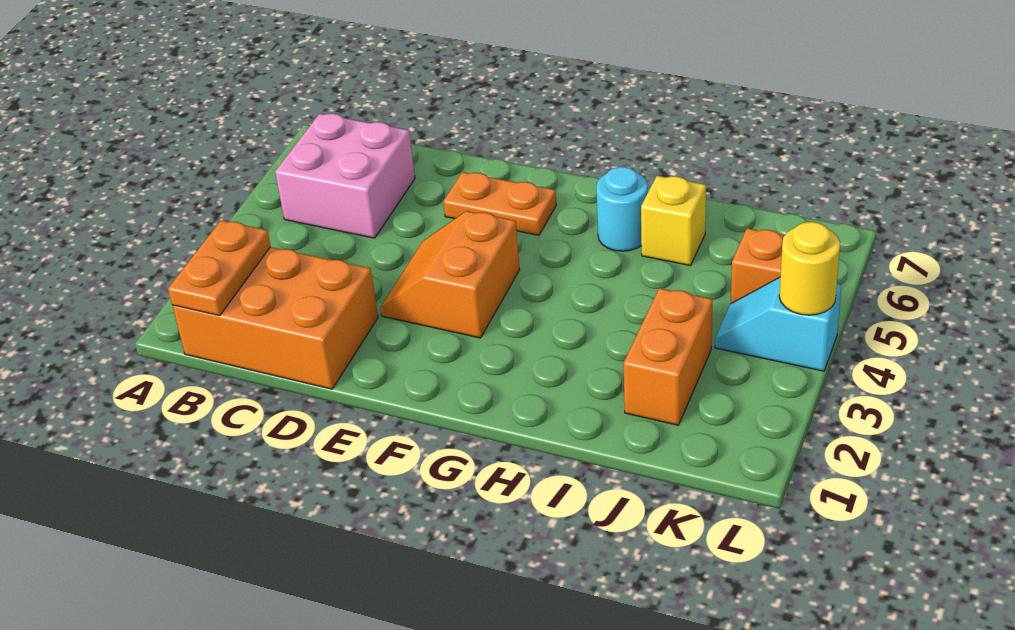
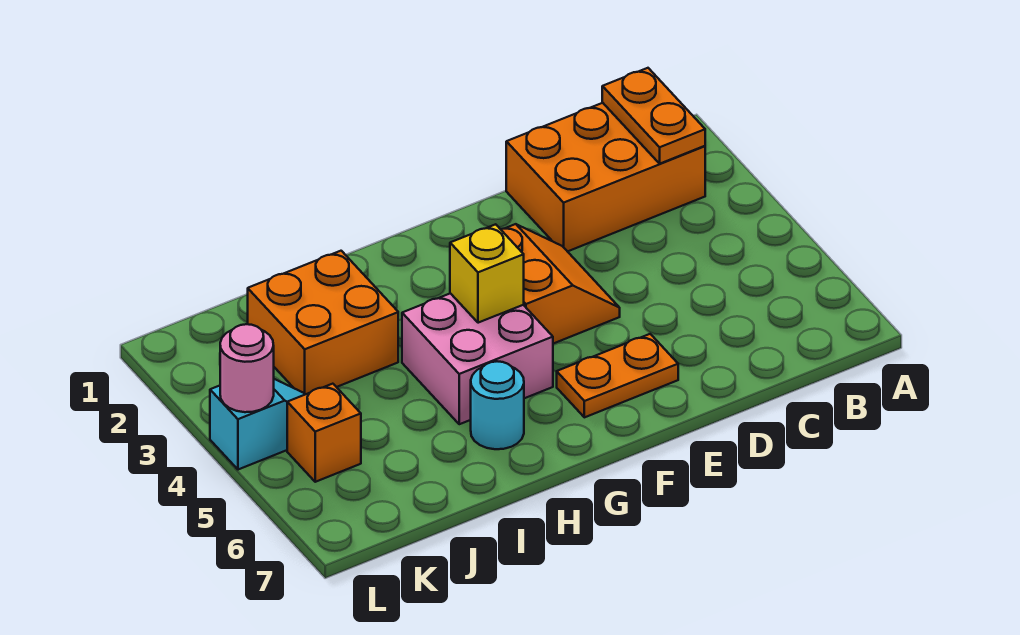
pink brick B5:C6 level 1 -> pink brick G4:H5 level 1
yellow brick I6 level 1 -> yellow brick G4 level 2
orange brick J2:J3 level 1 -> orange brick I2:J3 level 1
yellow round brick L4 level 2 -> pink round brick L4 level 2

